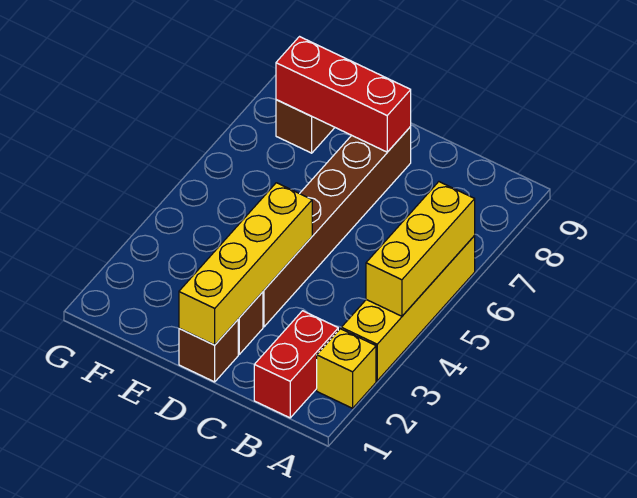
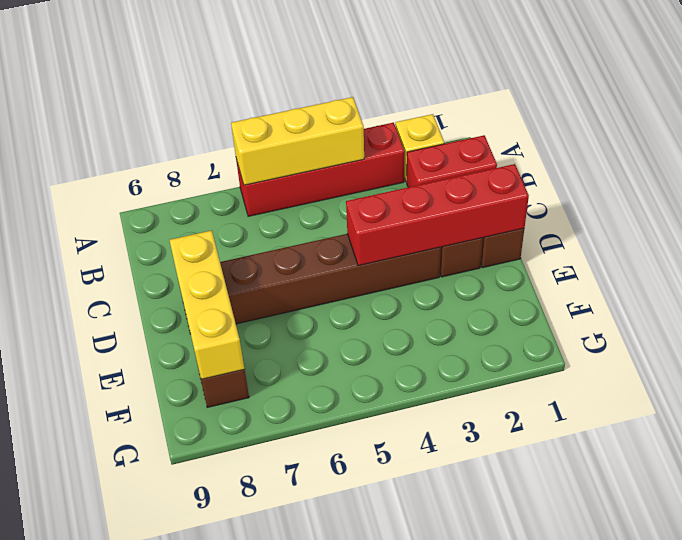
yellow brick A3:A6 level 1 -> red brick A3:A6 level 1
yellow brick D1:D4 level 2 -> red brick D1:D4 level 2
red brick D8:F8 level 2 -> yellow brick D8:F8 level 2

